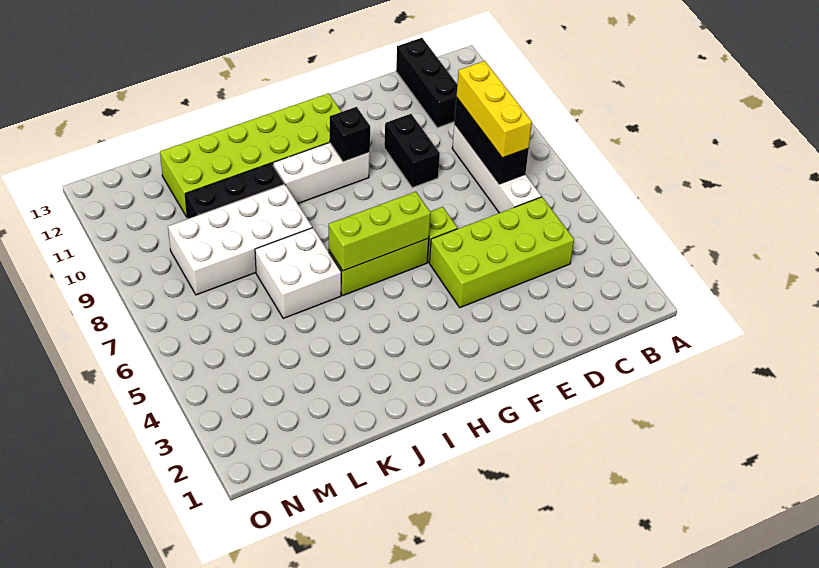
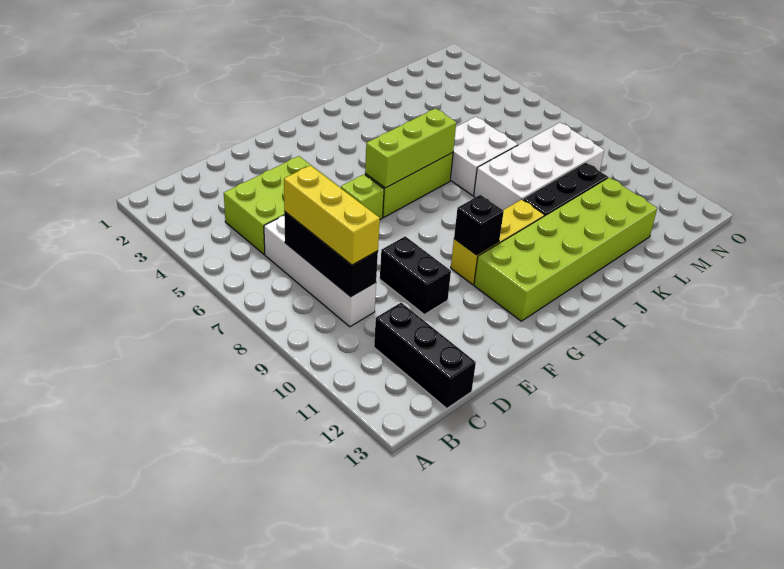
lime brick C4:F5 level 1 -> lime brick C4:E5 level 1
white brick G10:I10 level 1 -> yellow brick G10:I10 level 1

